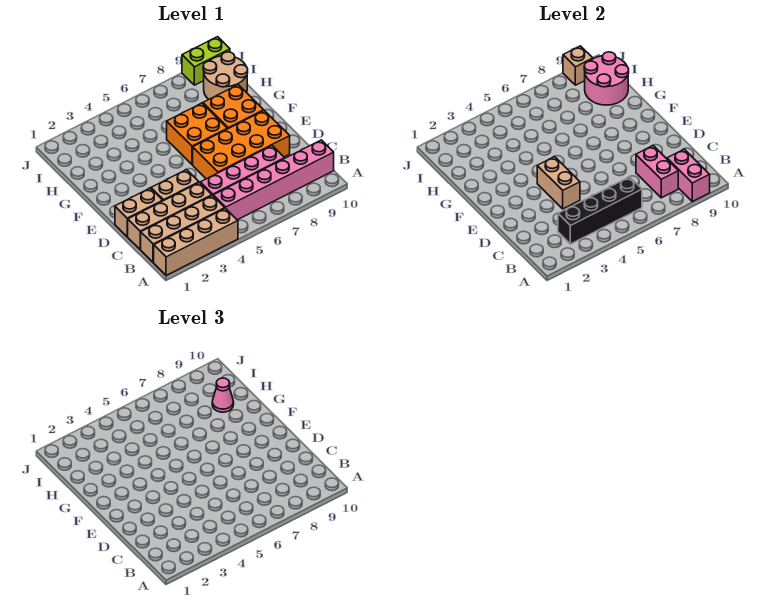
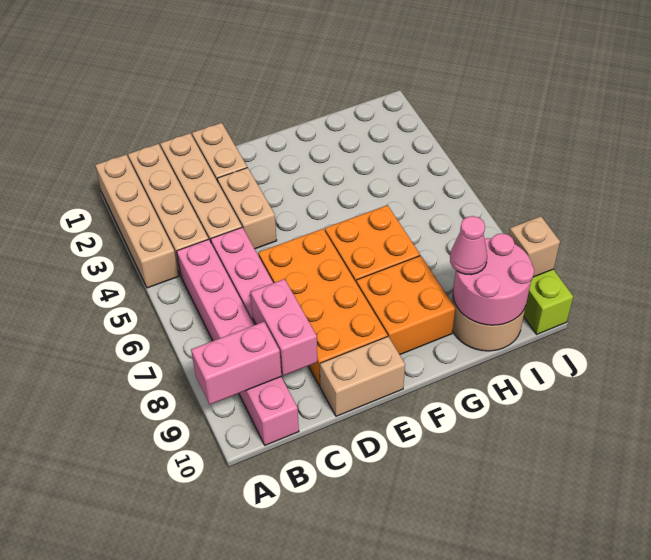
black brick B3:B6 level 2 -> none
pink brick B8:C8 level 2 -> pink brick C8:C9 level 2
tan brick D4:E4 level 2 -> tan brick D10:E10 level 1

